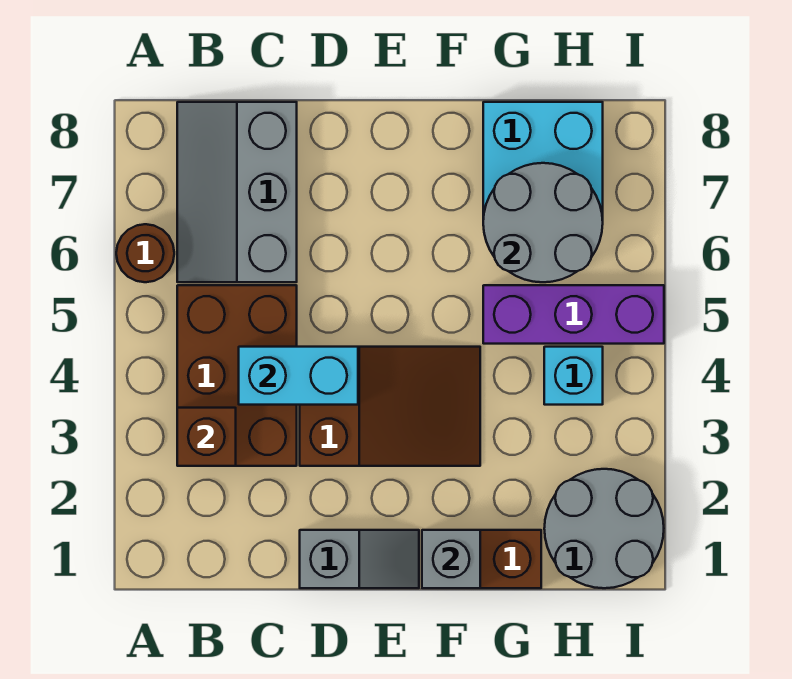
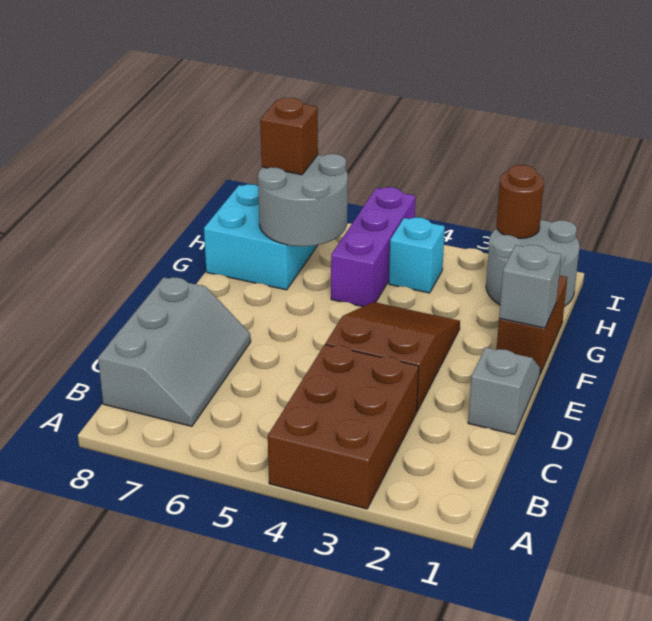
brown round brick A6 level 1 -> brown round brick I2 level 2
brown brick B3:C5 level 1 -> brown brick A3:C4 level 1
brown brick B3 level 2 -> brown brick H7 level 3
grey slope B6:C8 level 1 top C -> grey slope B7:D8 level 1 top 8
cyan brick C4:D4 level 2 -> none

